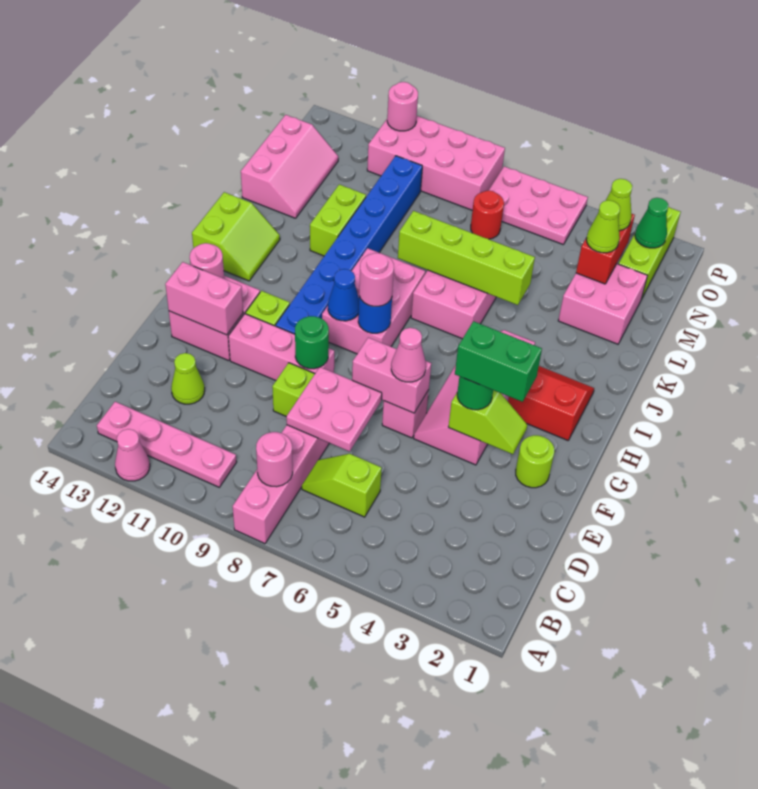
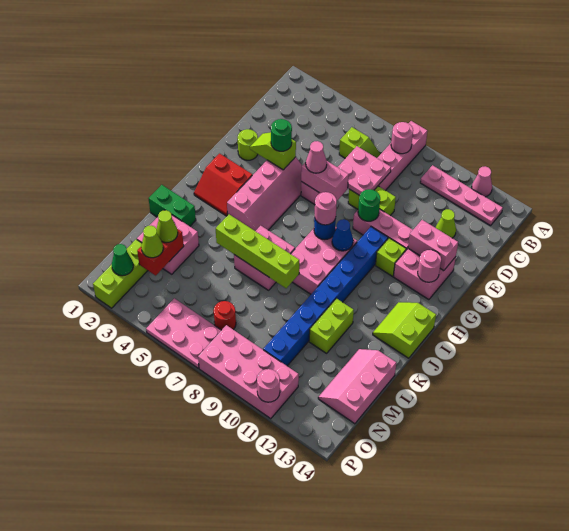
green brick F3:F4 level 4 -> green brick K1:K2 level 1

